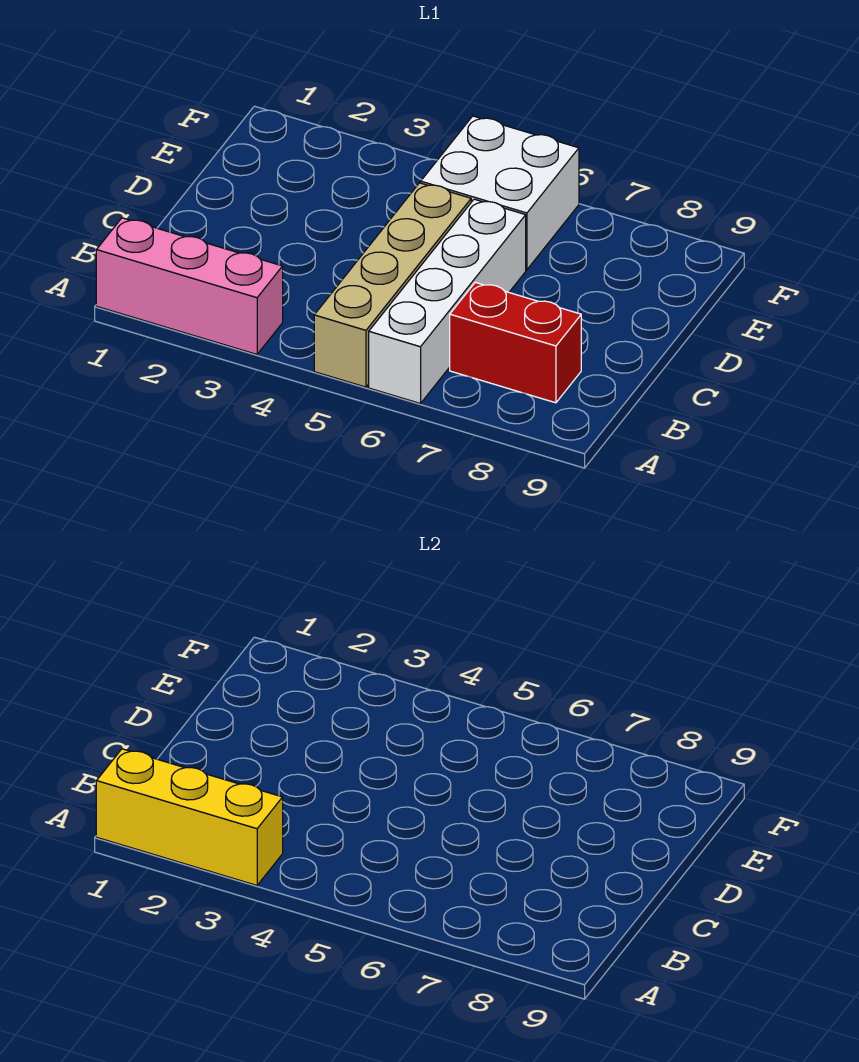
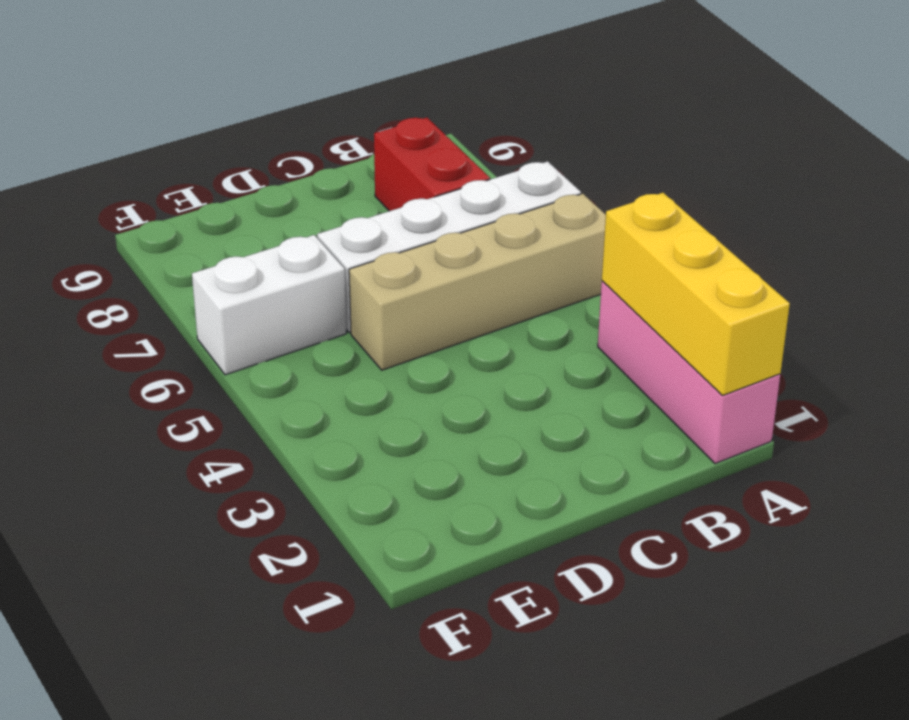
white brick E5:F6 level 1 -> white brick E6:F6 level 1

